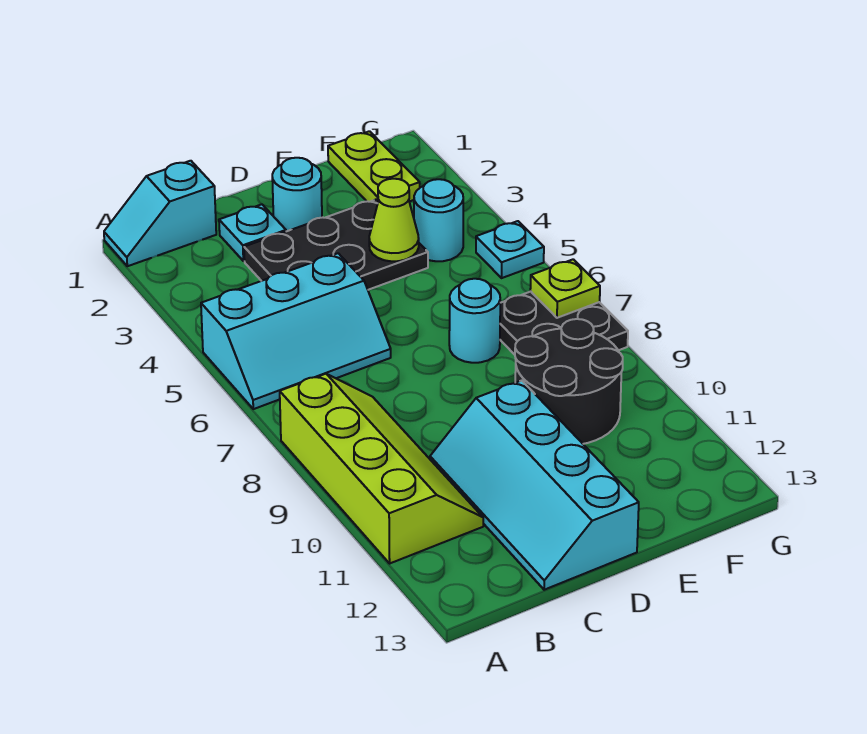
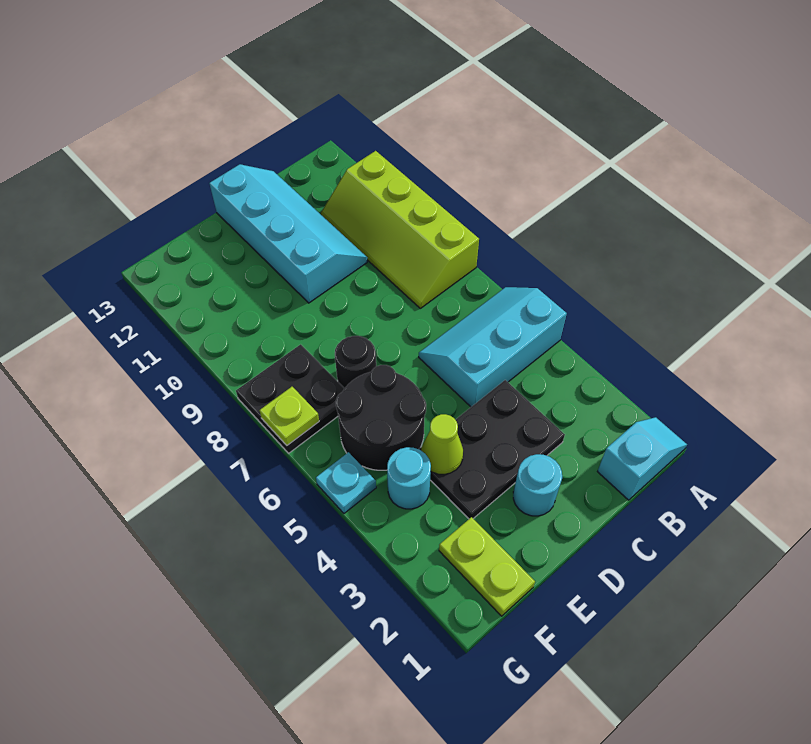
cyan plate C2 level 1 -> none
cyan round brick E7 level 1 -> black round brick E7 level 1
black round brick E9:F10 level 1 -> black round brick E5:F6 level 1

